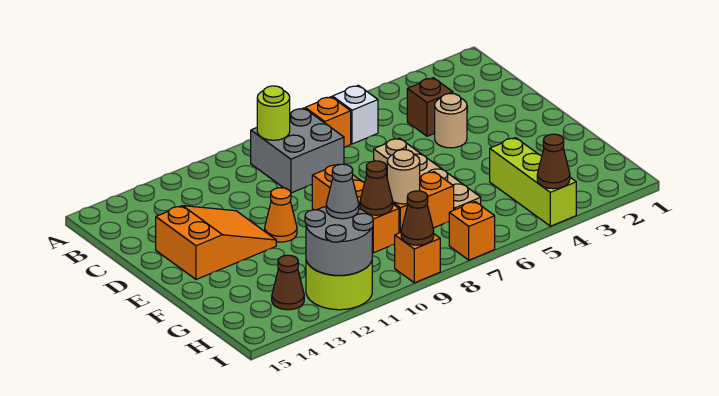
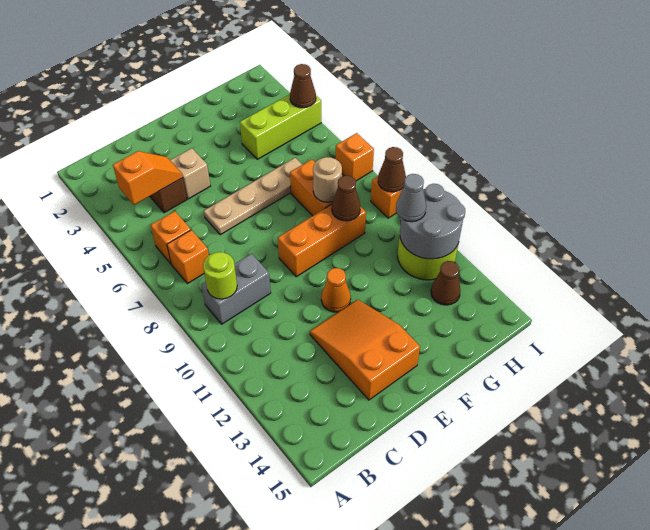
none -> orange slope B4:C4 level 2 top B
white brick B6 level 1 -> orange brick B6 level 1
grey brick B8:C9 level 1 -> grey brick B9:C9 level 1
tan round brick D4 level 1 -> tan brick D4 level 1

